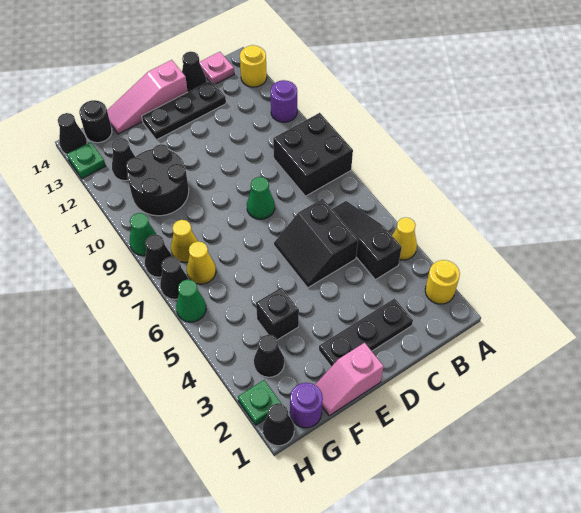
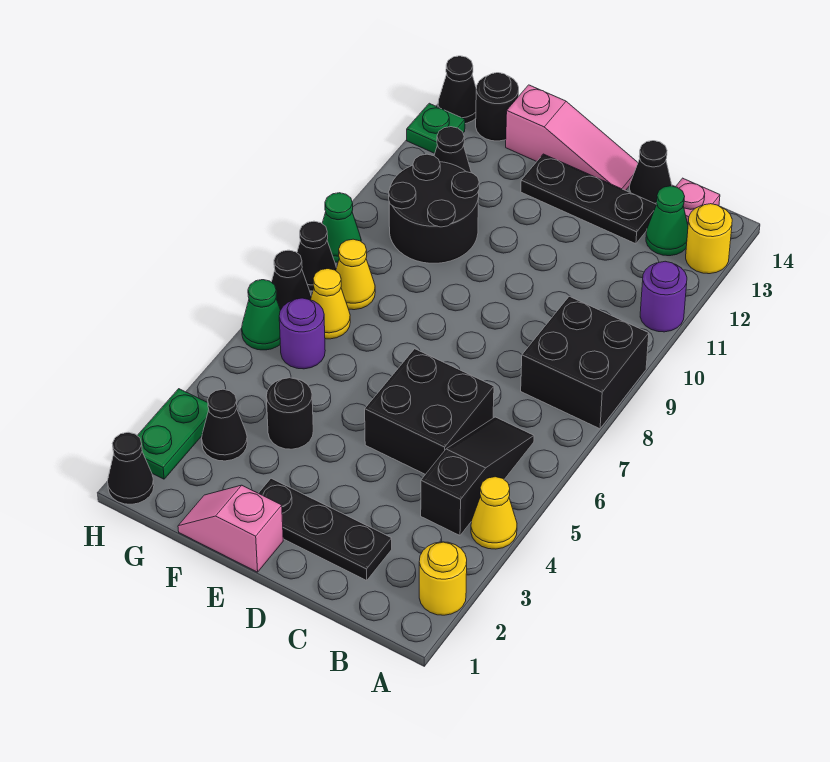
black slope C5:D6 level 1 top C -> black brick C5:D6 level 1
green cone D8 level 1 -> green cone B13 level 1
pink slope D14:F14 level 1 top D -> pink slope D14:F14 level 1 top F
black brick F4 level 1 -> black round brick F4 level 1
purple round brick G1 level 1 -> purple round brick G6 level 1
green plate H2 level 1 -> green plate H2:H3 level 1

